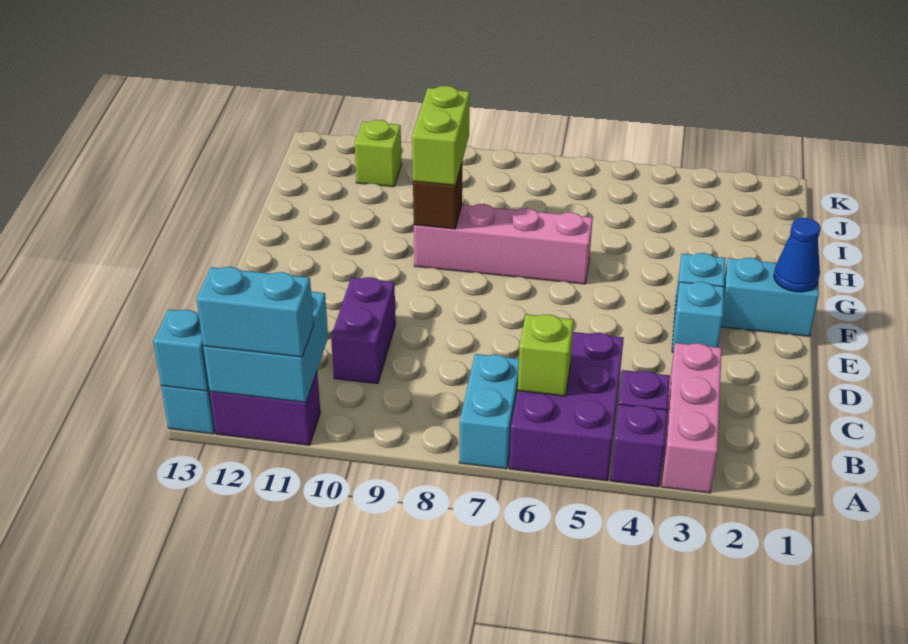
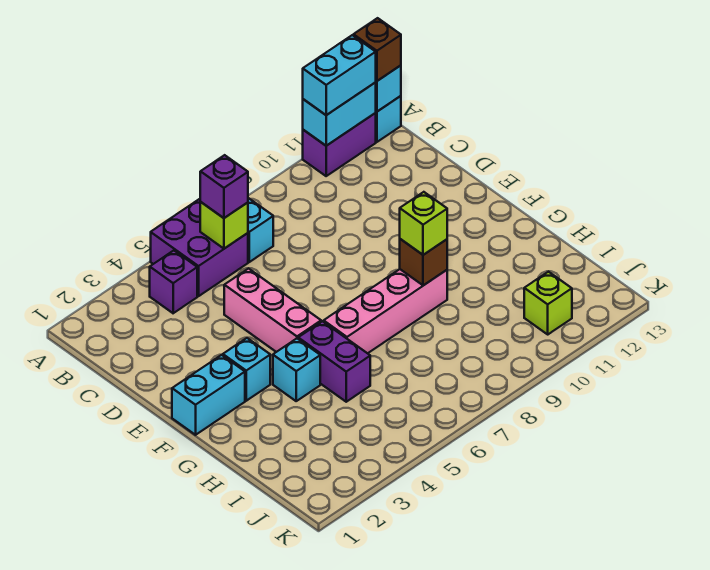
pink brick A3:C3 level 1 -> pink brick D5:F5 level 1
purple brick A4 level 1 -> purple brick B6 level 3
purple brick A5:C6 level 1 -> purple brick A5:B6 level 1
cyan brick A11:B12 level 2 -> cyan brick A11:A12 level 2
none -> brown brick A13 level 3
purple brick C10:D10 level 1 -> purple brick G5:H5 level 1
cyan brick E3 level 1 -> cyan brick G4 level 1
blue cone F1 level 2 -> none
lime brick G9:H9 level 3 -> lime brick G9 level 3

